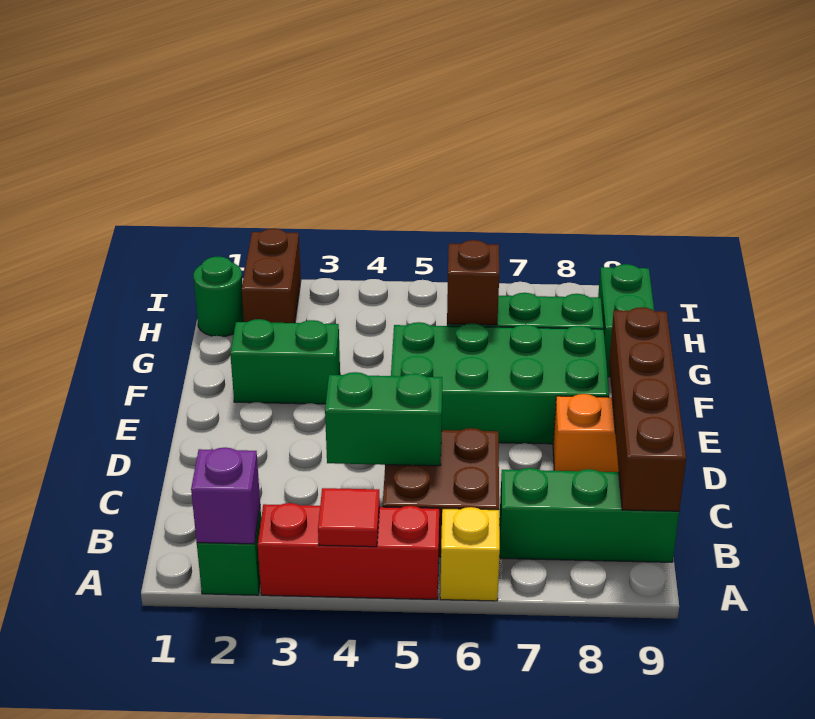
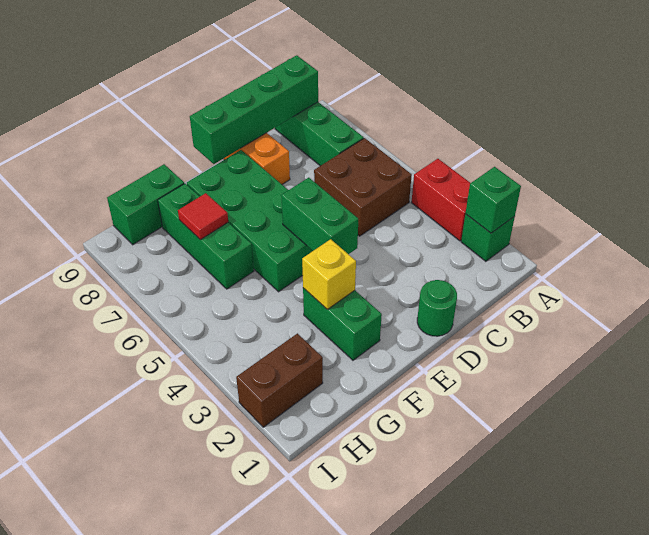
purple brick A2 level 2 -> green brick A2 level 2
red brick A3:A5 level 1 -> red brick A3:A4 level 1
red tile A4 level 2 -> red tile G7 level 2
yellow brick A6 level 1 -> yellow brick F3 level 2
brown brick B9:E9 level 2 -> green brick B9:E9 level 2
green brick C4:C5 level 2 -> green brick E4:E5 level 2
brown brick G6 level 2 -> none
green round brick H1 level 1 -> green round brick D1 level 1

